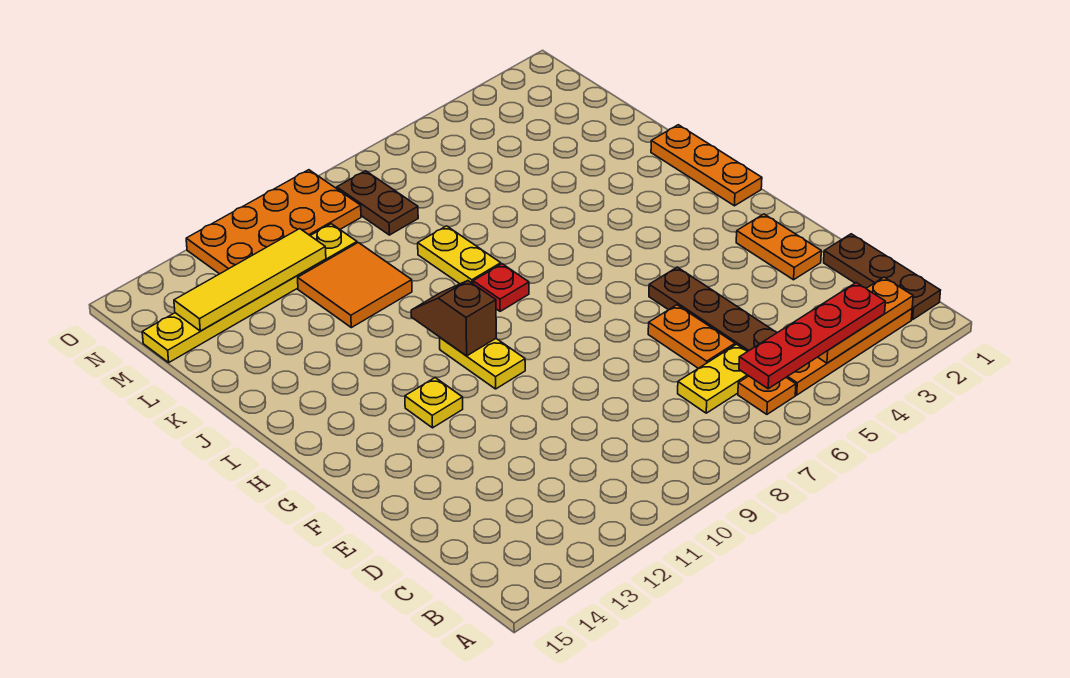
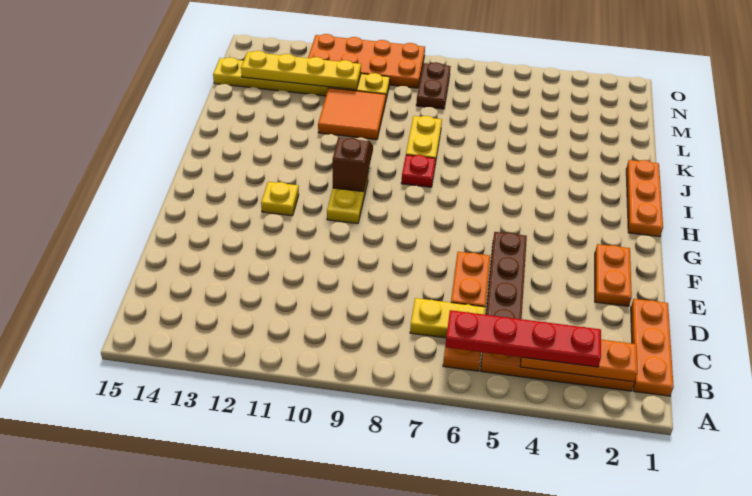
brown plate B1:D1 level 1 -> orange plate B1:D1 level 1
yellow tile M11:M14 level 2 -> yellow plate M11:M14 level 2

